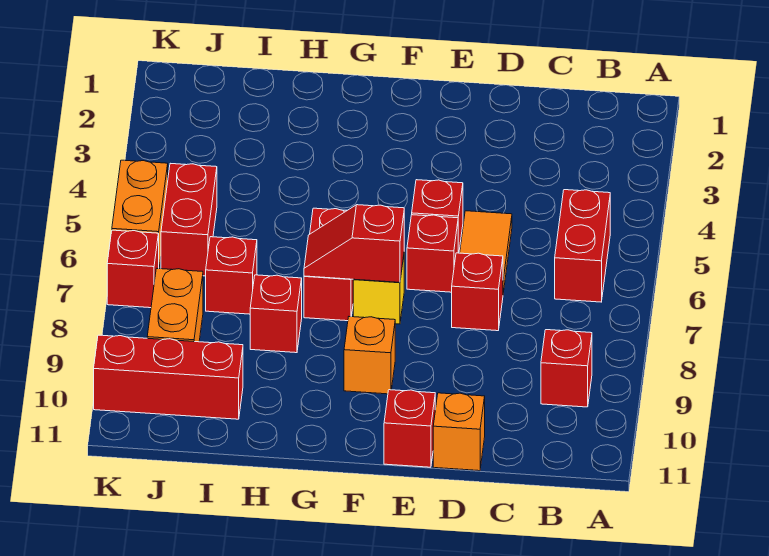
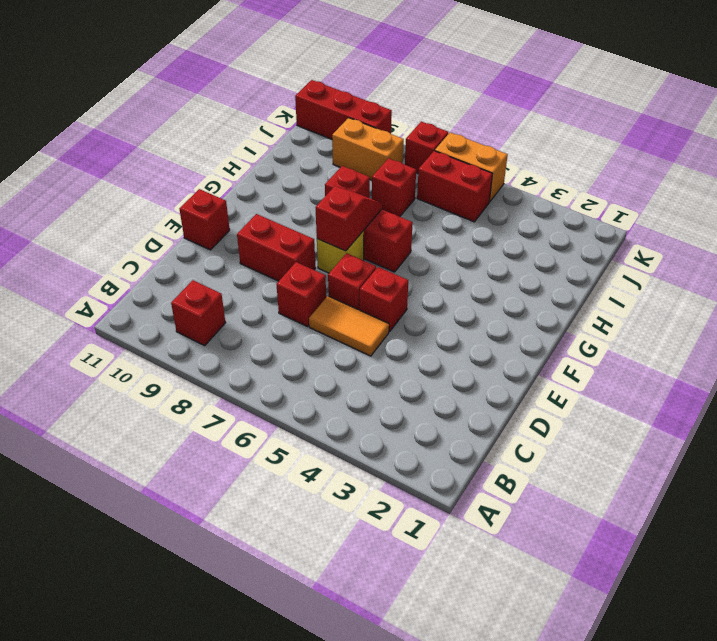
red brick B5:B6 level 1 -> red brick E8:E9 level 1
orange brick D11 level 1 -> none
orange brick F9 level 1 -> none
red brick I10:K10 level 1 -> red brick K9:K11 level 1

